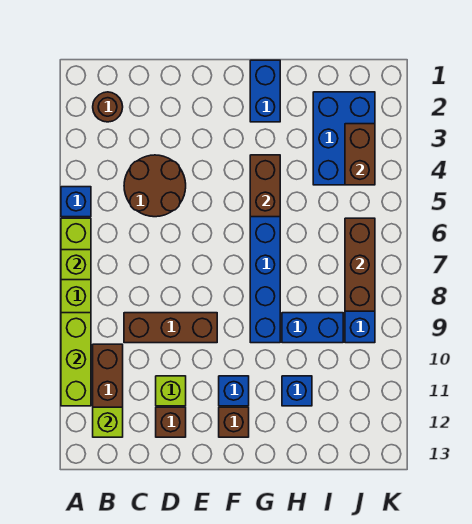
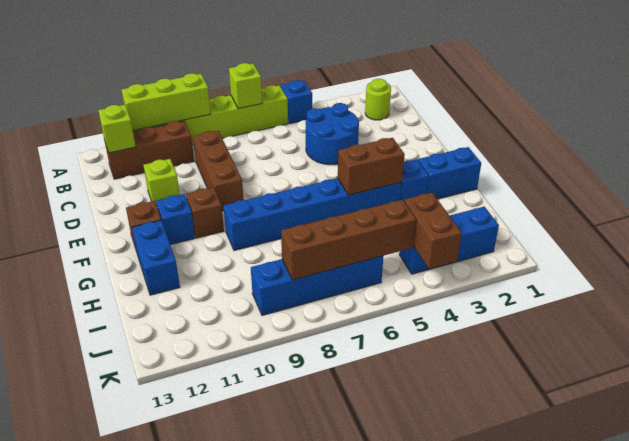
brown round brick B2 level 1 -> lime round brick B2 level 1
brown round brick C4:D5 level 1 -> blue round brick C4:D5 level 1
brown brick D12 level 1 -> brown brick F10 level 1
blue brick H9:I9 level 1 -> blue brick G12:H12 level 1
blue brick H11 level 1 -> blue brick G3 level 1
blue brick I2:J4 level 1 -> blue brick J2:J4 level 1
brown brick J3:J4 level 2 -> brown brick J4:K4 level 2
brown brick J6:J8 level 2 -> brown brick J5:J8 level 2

